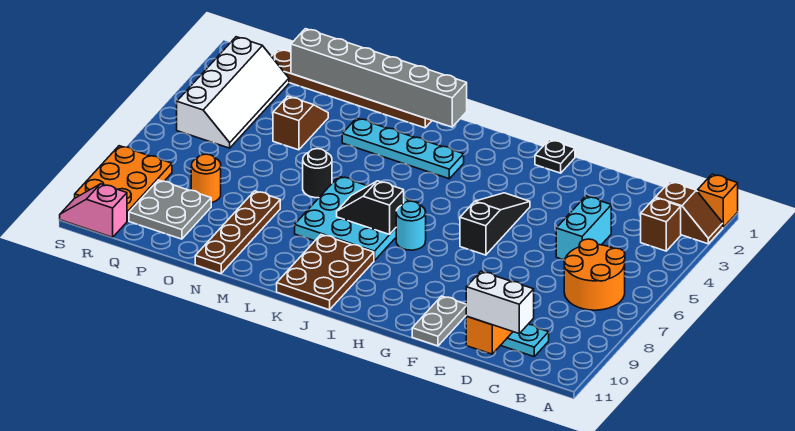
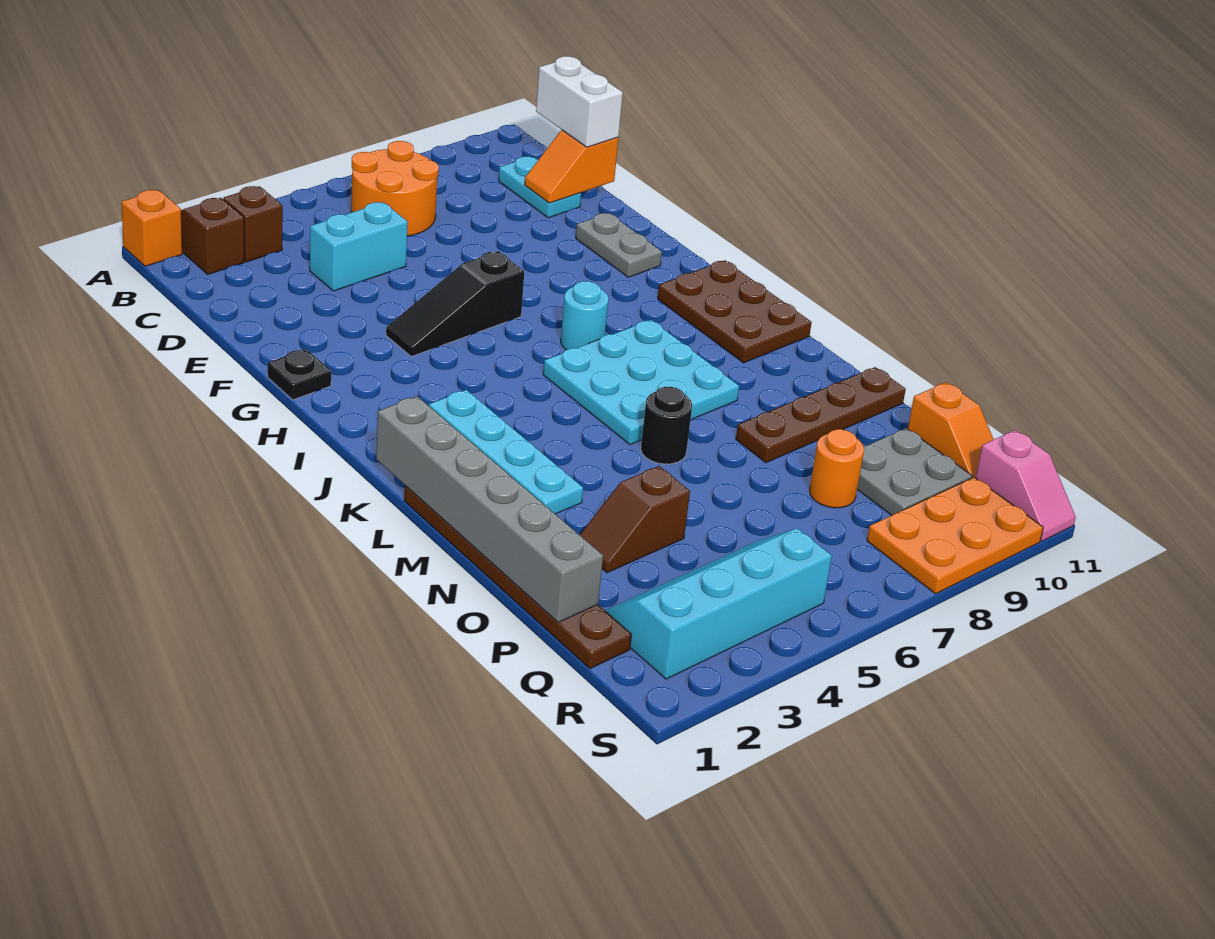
grey plate F10:F11 level 1 -> grey plate F10:G10 level 1
black slope J7:K7 level 2 top J -> none
brown plate J9:K11 level 1 -> brown plate I10:K11 level 1
none -> orange slope P11:Q11 level 1 top P
white slope Q2:R5 level 1 top R -> cyan slope Q2:R5 level 1 top R

